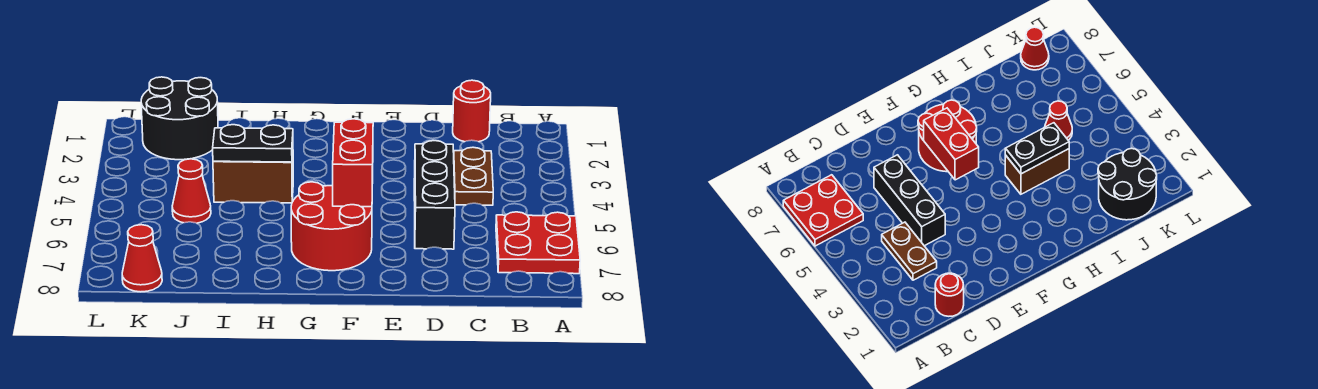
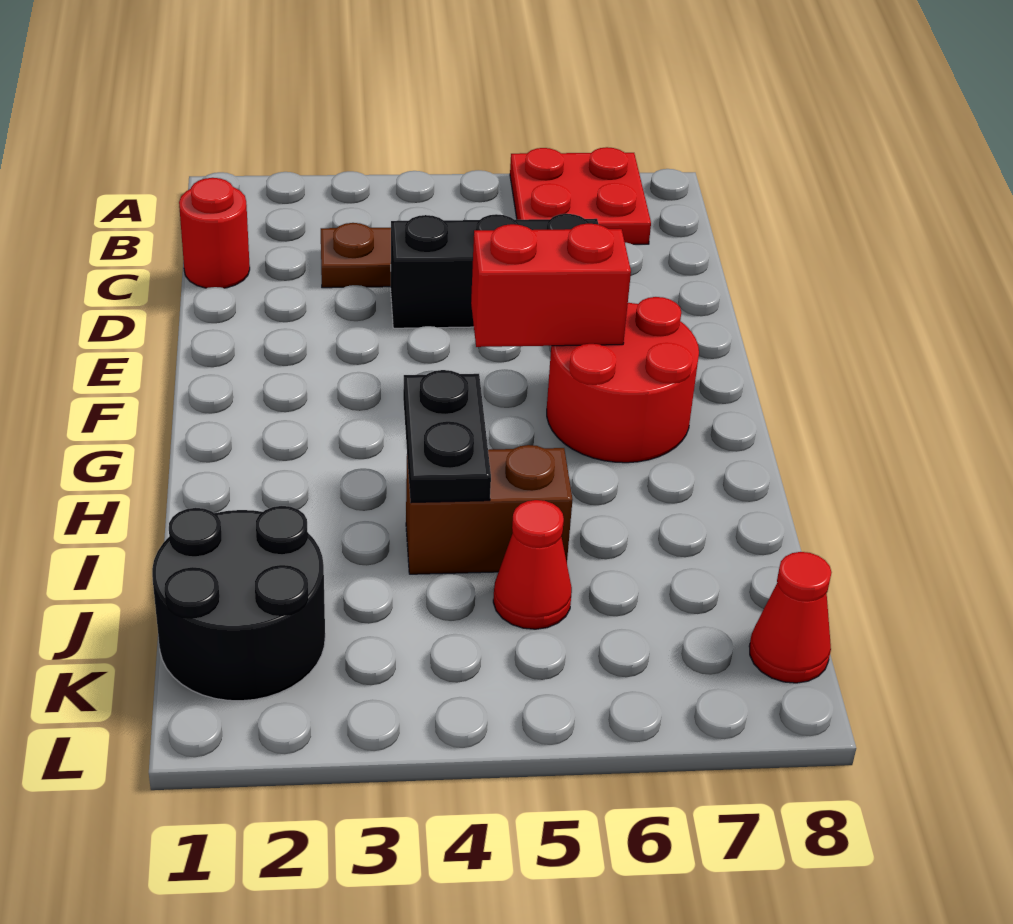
brown brick H4:I4 level 1 -> brown brick I4:I5 level 1

